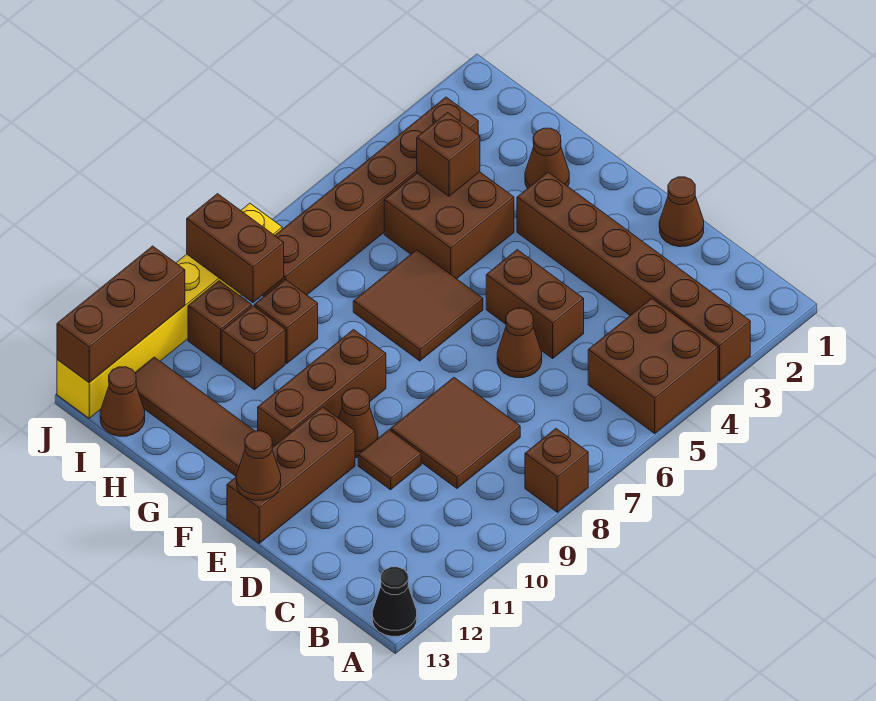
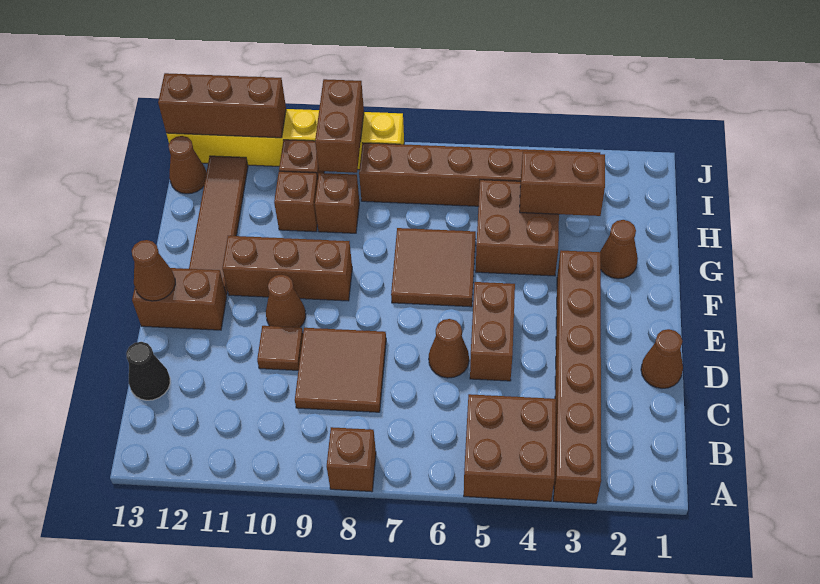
black cone A13 level 1 -> black cone C13 level 1
brown brick E11:E13 level 1 -> brown brick E12:E13 level 1
brown brick H4 level 2 -> brown brick H3:H4 level 2

